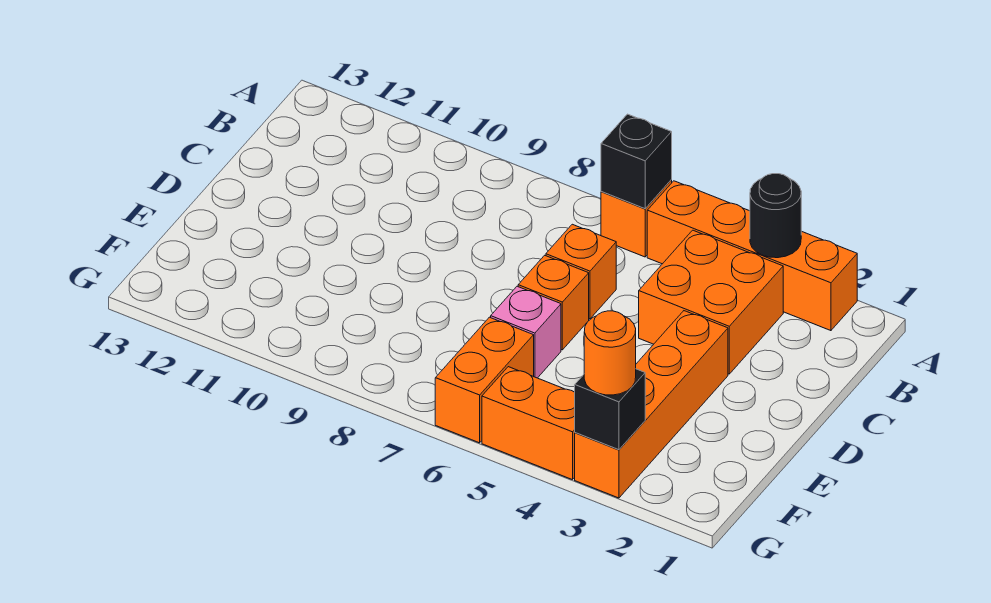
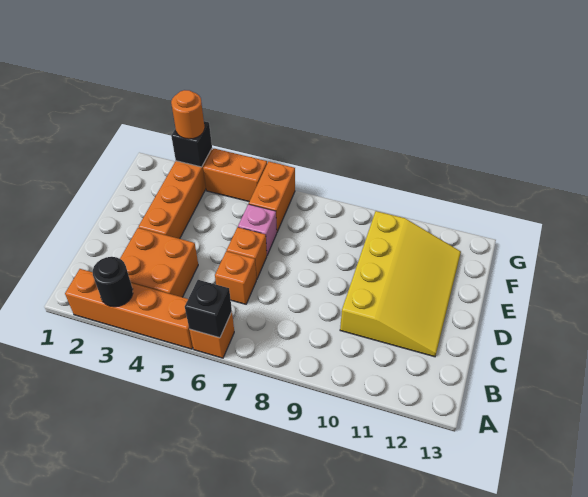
none -> yellow slope C10:F12 level 1 top 10

